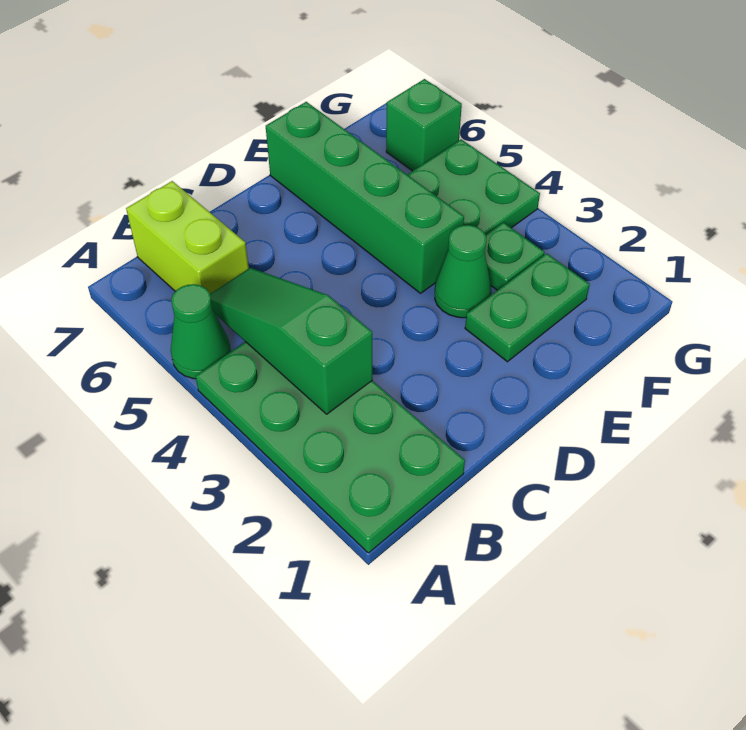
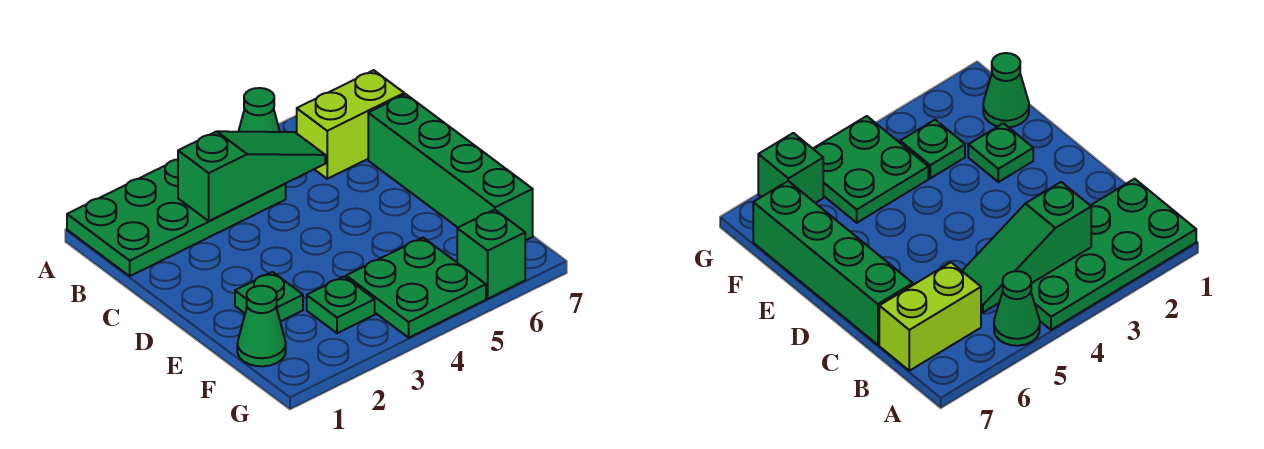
green plate E2:F2 level 1 -> green plate E2 level 1
green cone E3 level 1 -> green cone F1 level 1
green brick E4:E7 level 1 -> green brick C7:F7 level 1

